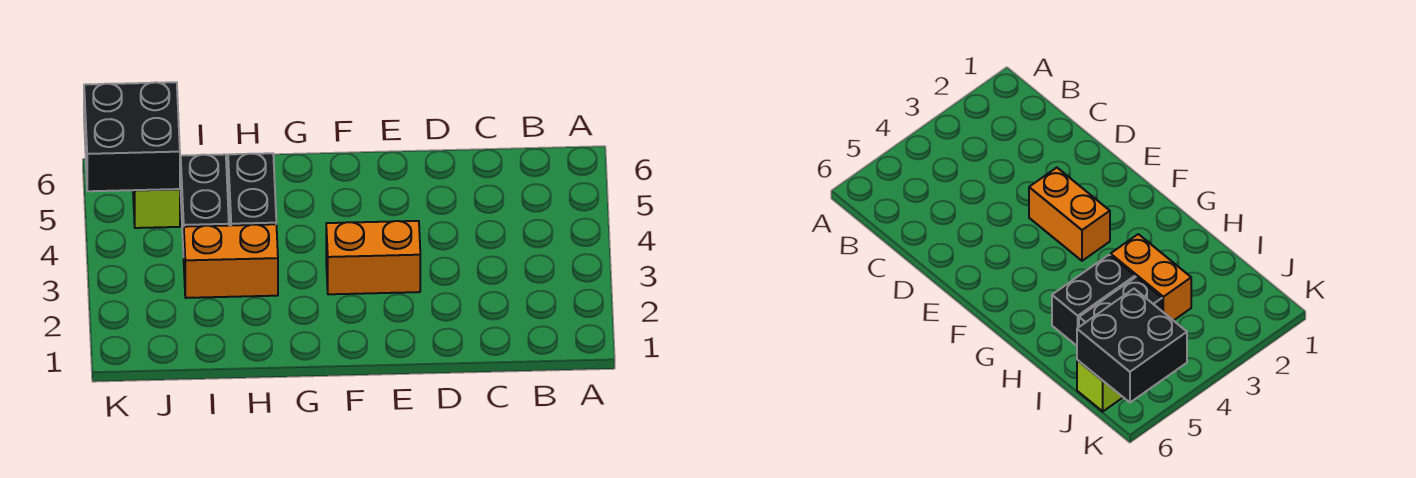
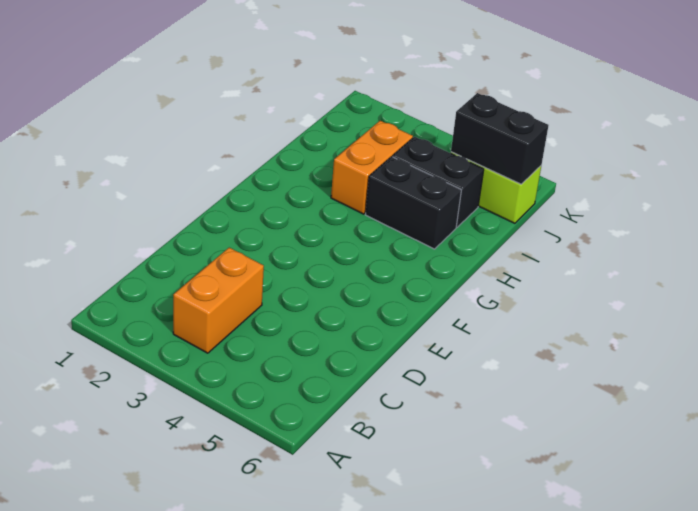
orange brick E3:F3 level 1 -> orange brick B3:C3 level 1
black brick J5:K6 level 2 -> black brick J5:J6 level 2

